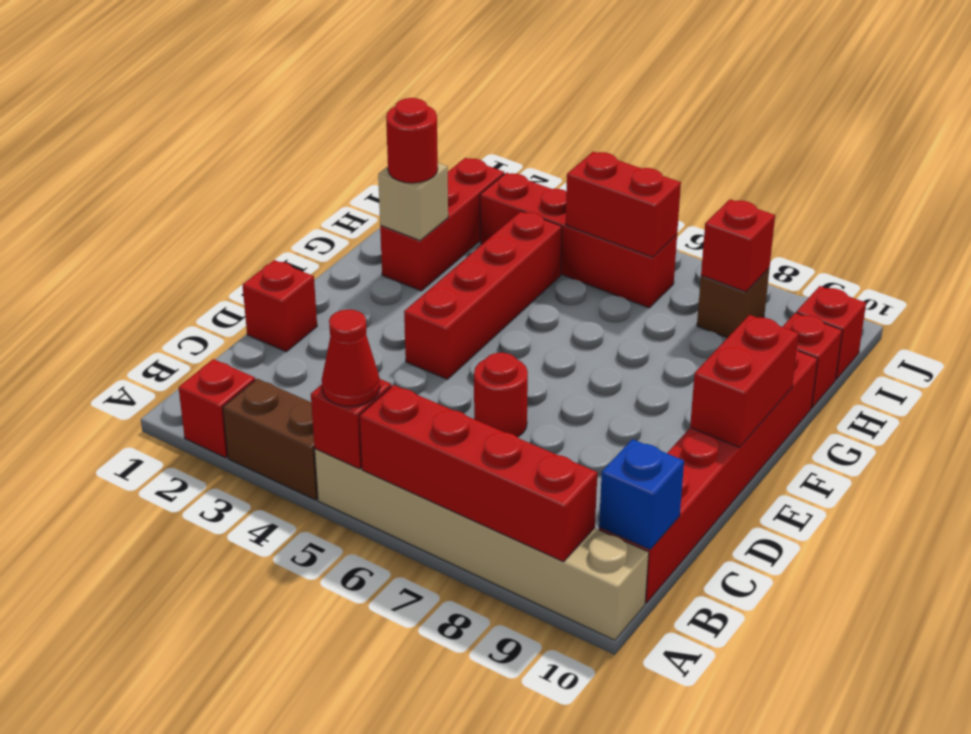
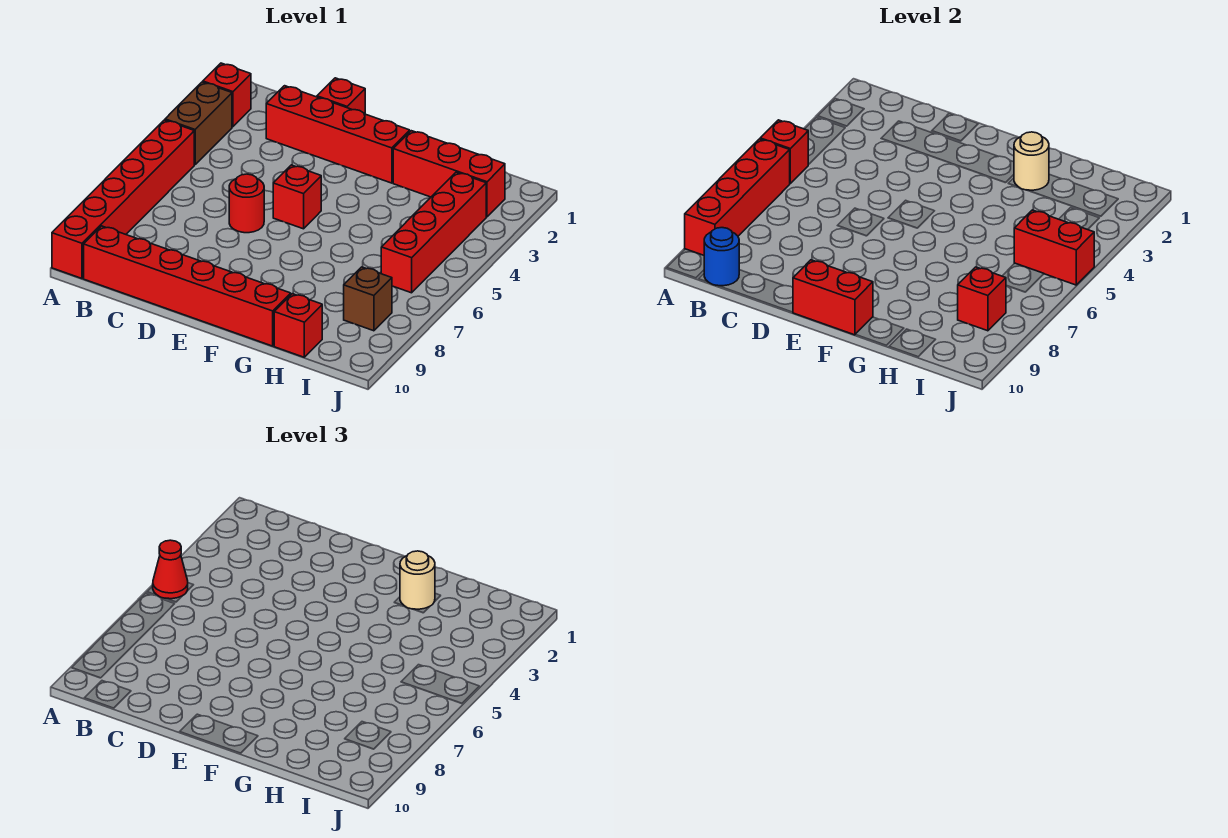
tan brick A5:A10 level 1 -> red brick A5:A10 level 1
blue brick B10 level 2 -> blue round brick B10 level 2
red brick E4:H4 level 1 -> red brick C2:F2 level 1
tan brick G2 level 2 -> tan round brick G2 level 2
red round brick G2 level 3 -> tan round brick G2 level 3
red brick I5:I6 level 2 -> red brick I5:J5 level 2
red brick I10 level 1 -> red brick E5 level 1

